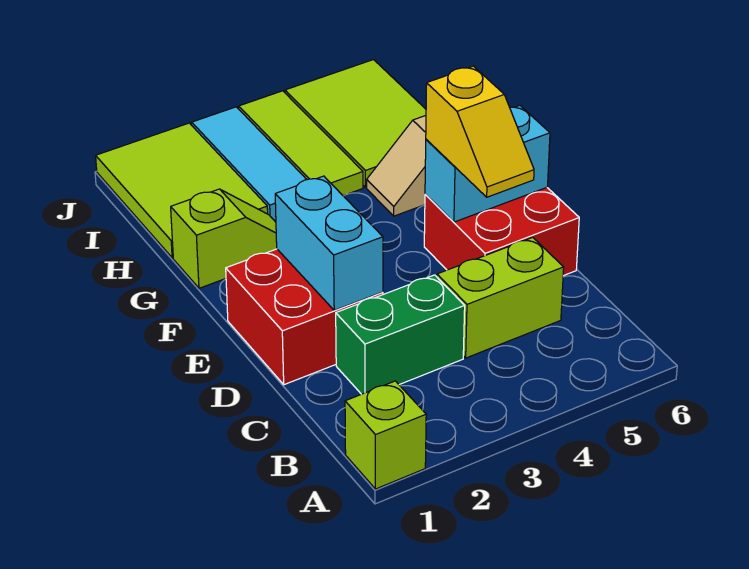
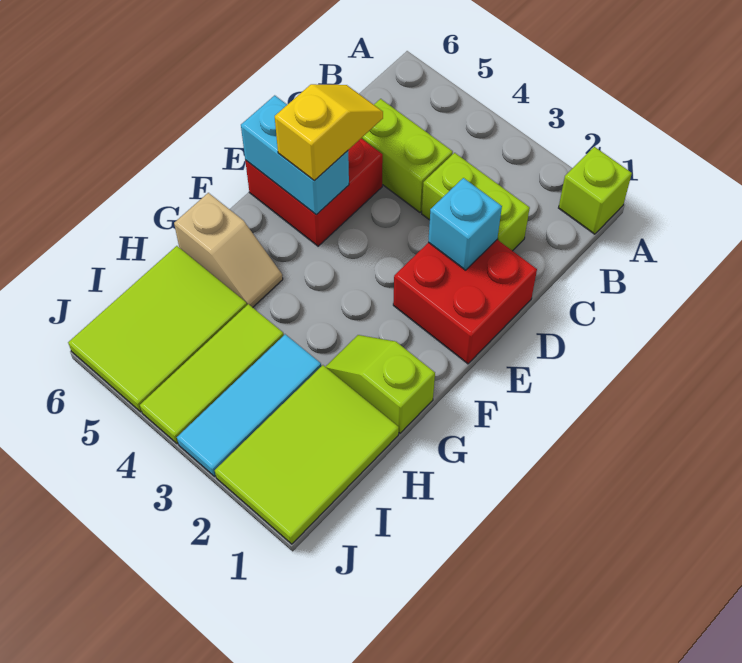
green brick C2:C3 level 1 -> lime brick C2:C3 level 1
cyan brick D2:E2 level 2 -> cyan brick D2 level 2

